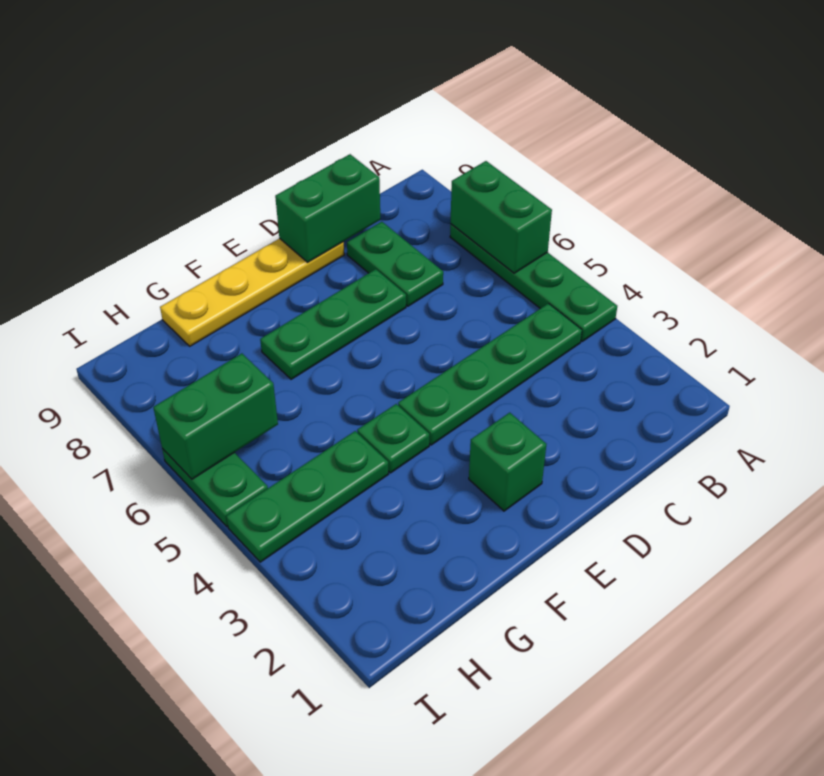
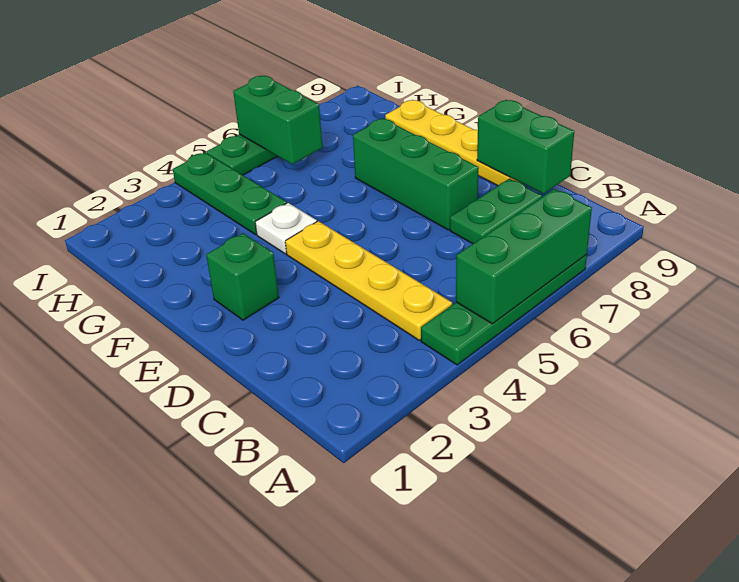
green brick A6:A7 level 2 -> green brick A5:A7 level 2
green plate B4:E4 level 1 -> yellow plate B4:E4 level 1
green plate D7:F7 level 1 -> green brick D7:F7 level 1
green plate F4 level 1 -> white plate F4 level 1

